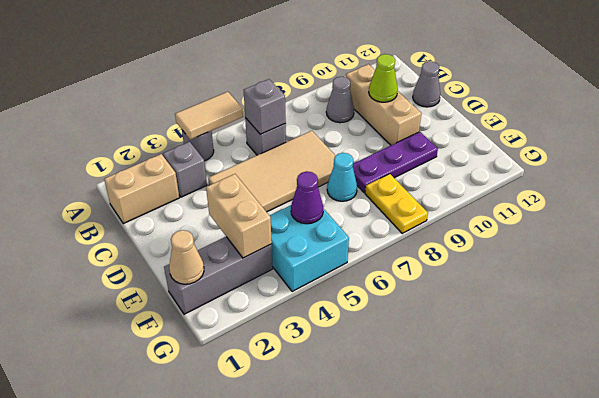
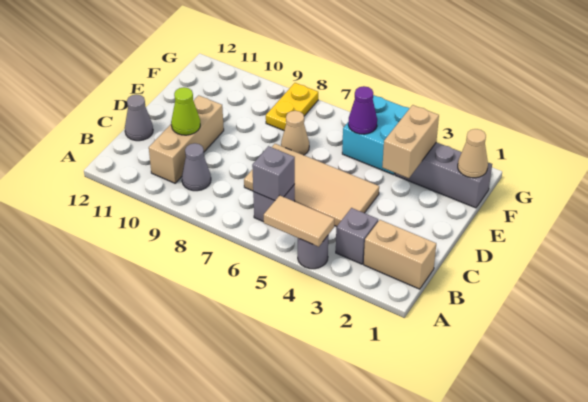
cyan cone E7 level 1 -> tan cone E7 level 1
purple plate E8:E10 level 1 -> none

